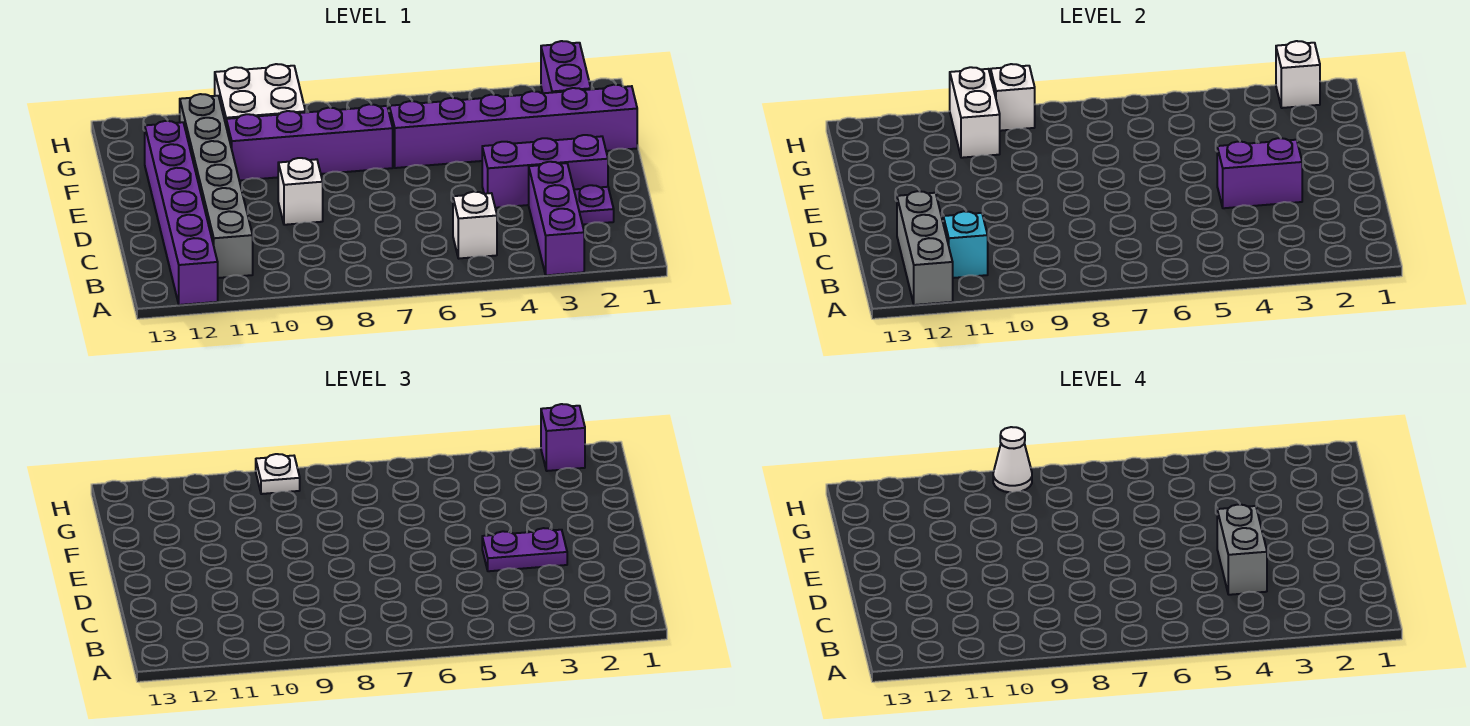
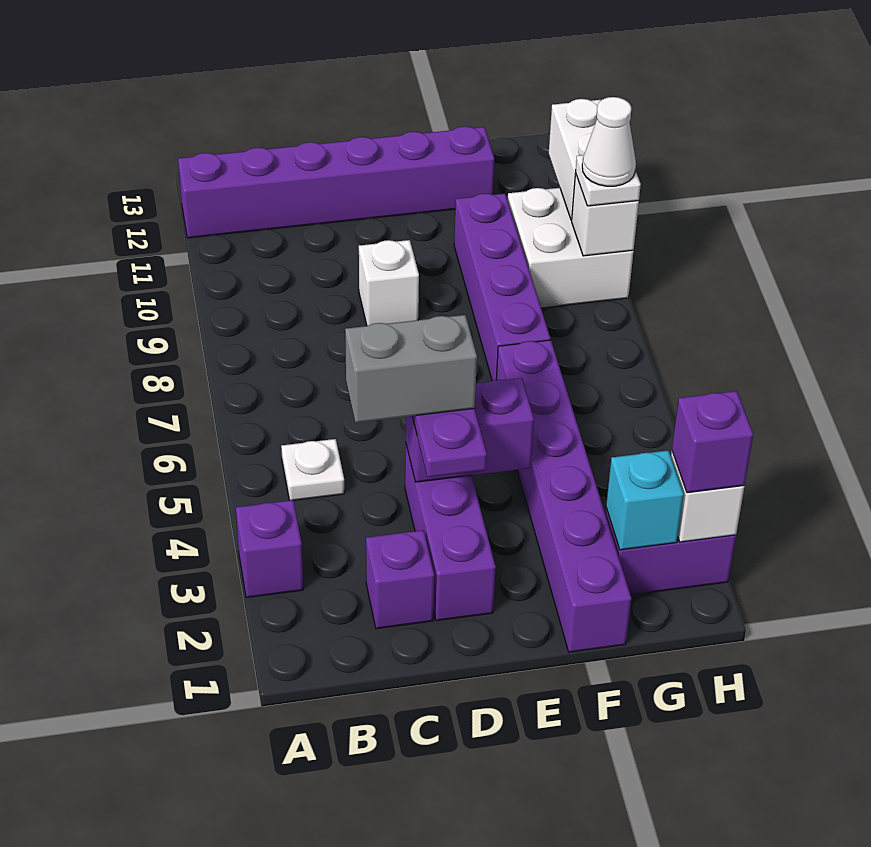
purple brick A3:C3 level 1 -> purple brick A3 level 1
grey brick A12:C12 level 2 -> none
white brick B5 level 1 -> white plate B5 level 1
grey brick B11:G11 level 1 -> none
cyan brick B11 level 2 -> cyan brick G2 level 2
purple plate C2 level 1 -> purple brick C2 level 1
purple brick D3:D4 level 2 -> purple brick D4:E4 level 2
white brick G10:H10 level 2 -> white brick H10:H11 level 2

